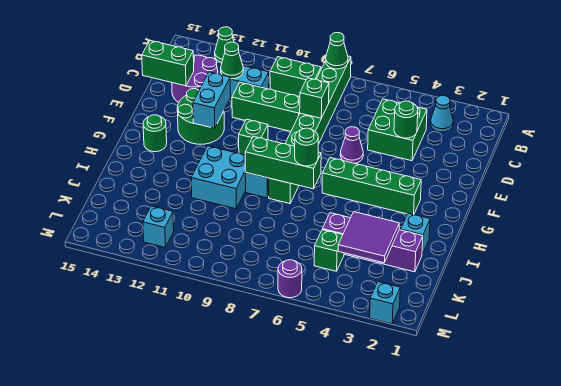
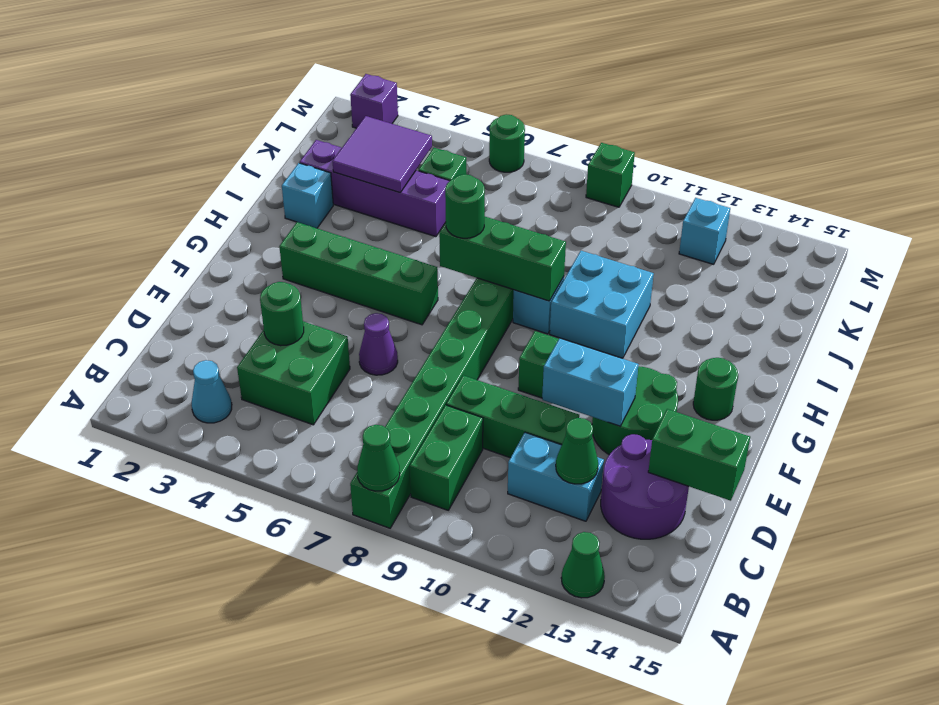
green brick B9:B10 level 1 -> green brick B9:C9 level 1
green brick D8 level 2 -> green brick M9 level 1
cyan brick E12:F12 level 2 -> cyan brick E11:E12 level 2
cyan brick M2 level 1 -> purple brick M2 level 1
purple round brick M6 level 1 -> green round brick M6 level 1

